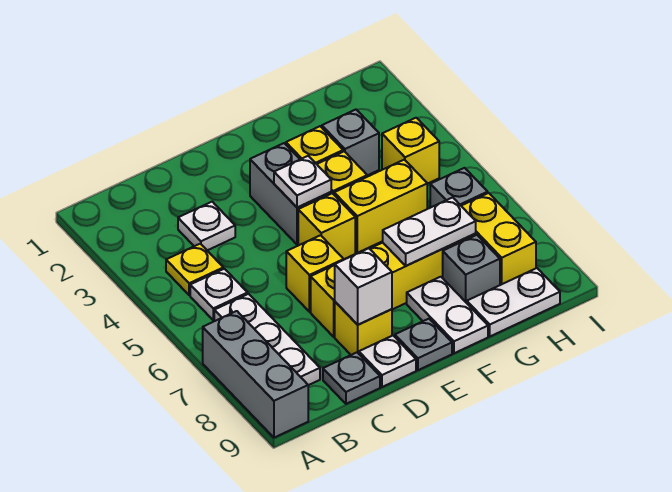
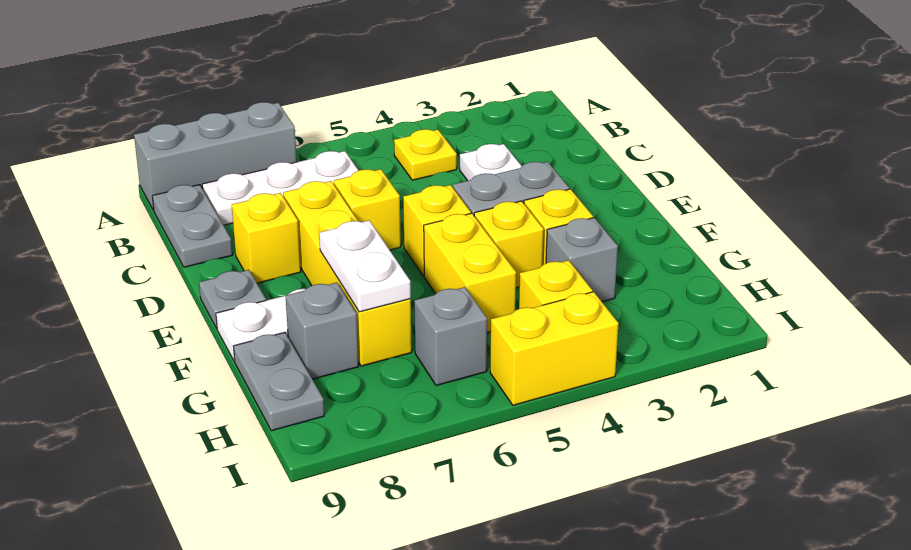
white plate B5 level 1 -> none
grey plate C9 level 1 -> grey plate B9:C9 level 1
white brick D8 level 2 -> none
white plate D9 level 1 -> none
white plate E4 level 2 -> none
white plate G9:H9 level 1 -> grey plate G9:H9 level 1
yellow brick H7:H8 level 1 -> yellow brick I4:I5 level 1

